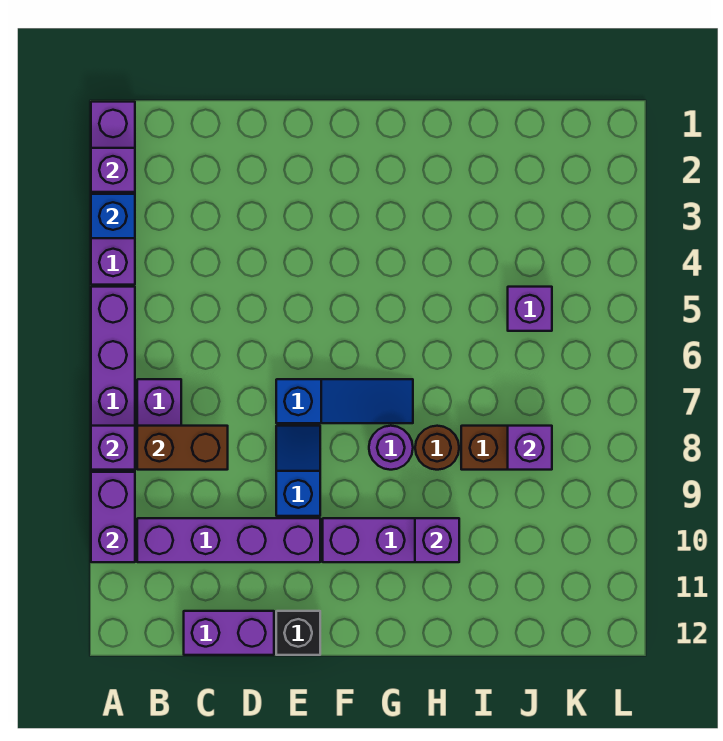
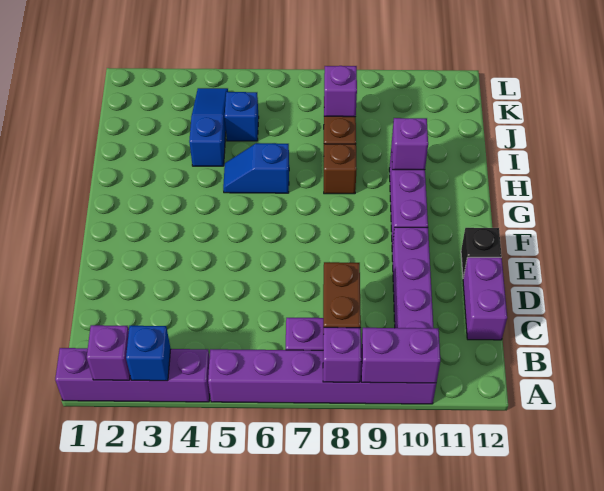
blue slope E7:G7 level 1 top E -> blue slope I4:K4 level 1 top I
blue slope E8:E9 level 1 top 9 -> blue slope H5:H6 level 1 top 6
purple round brick G8 level 1 -> none
brown round brick H8 level 1 -> brown brick H8 level 1
purple brick J5 level 1 -> blue brick J5 level 1

